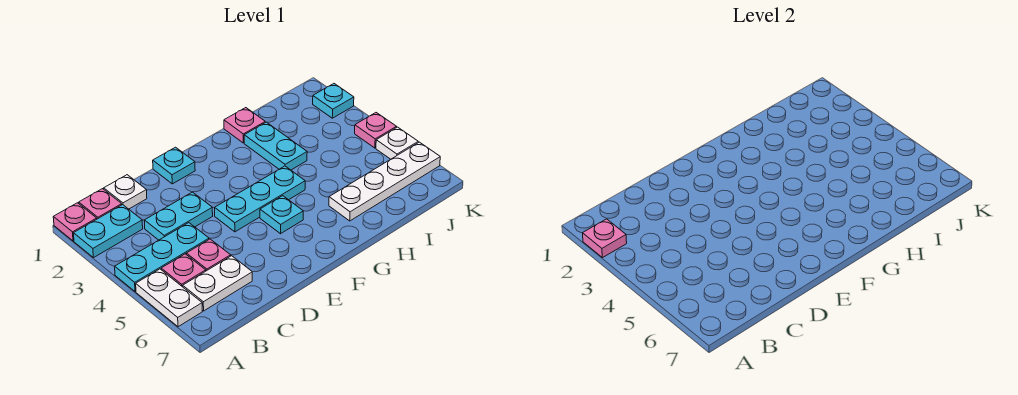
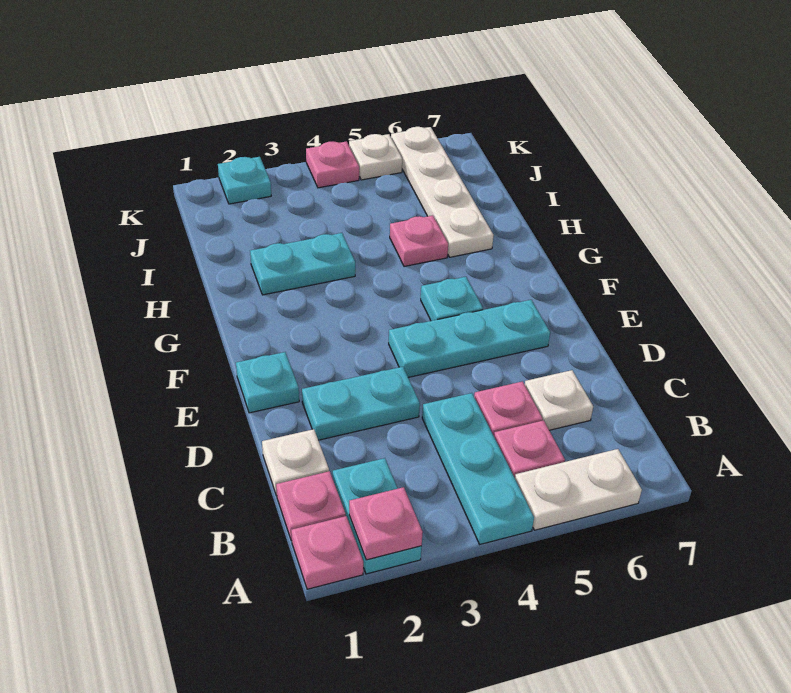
white plate B6:C6 level 1 -> white plate C6 level 1
cyan plate C3:D3 level 1 -> cyan plate D2:D3 level 1
cyan plate E4:G4 level 1 -> cyan plate E4:E6 level 1
pink plate H1 level 1 -> pink plate H5 level 1

